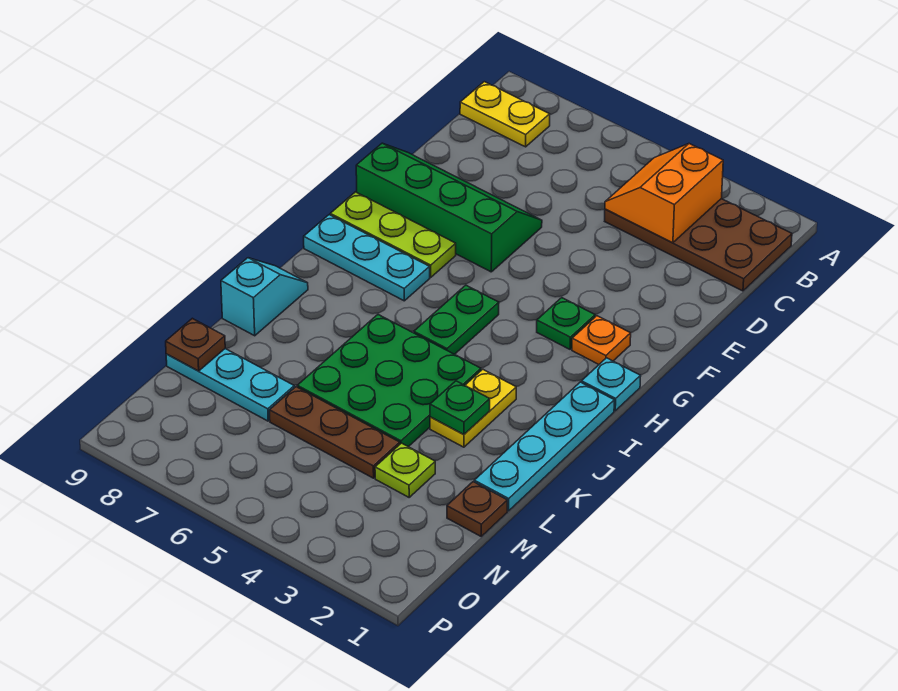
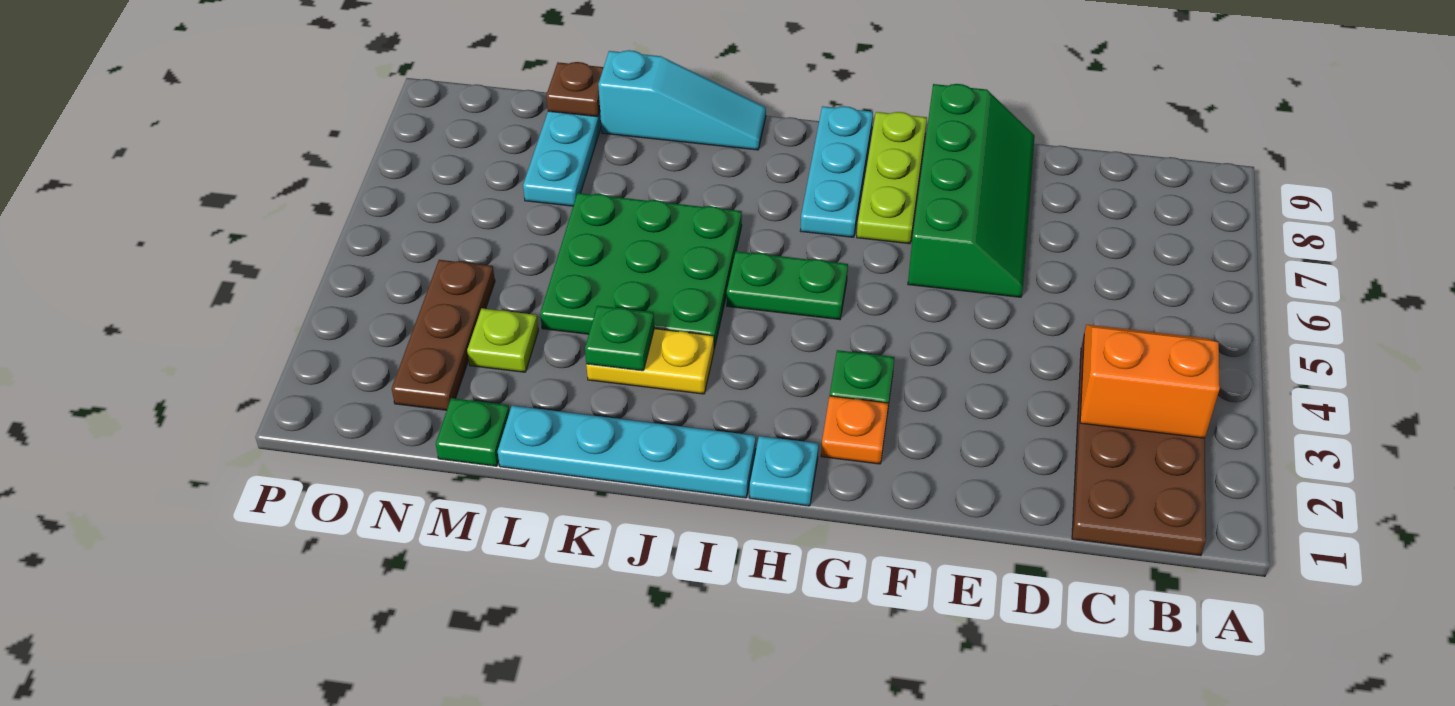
yellow plate B8:B9 level 1 -> none
cyan slope J9:K9 level 1 top K -> cyan slope J9:L9 level 1 top L
brown plate M1 level 1 -> green plate M1 level 1
brown plate M4:M6 level 1 -> brown plate N2:N4 level 1

